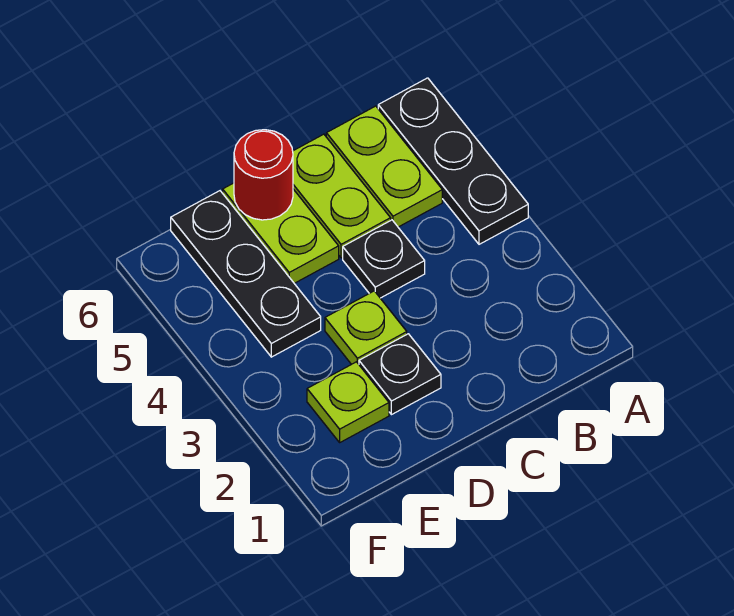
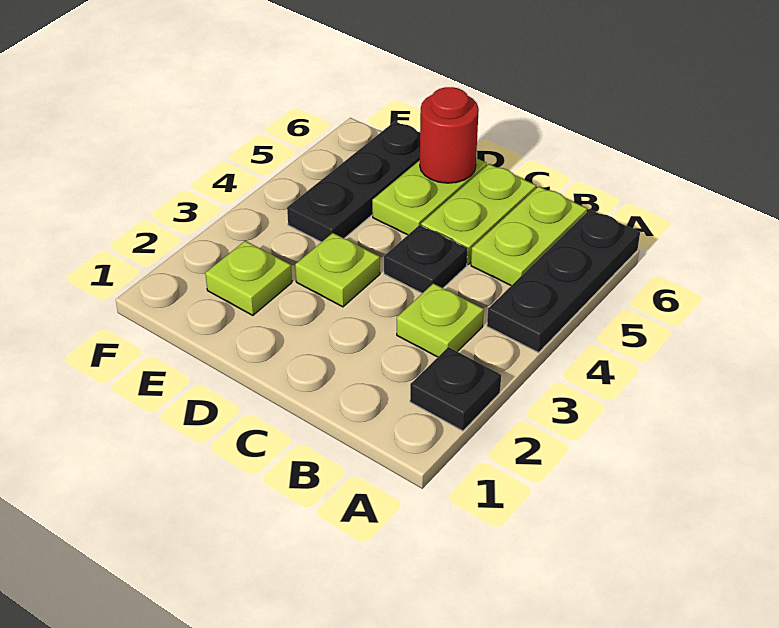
none -> lime plate B3 level 1
black plate D2 level 1 -> black plate A2 level 1

